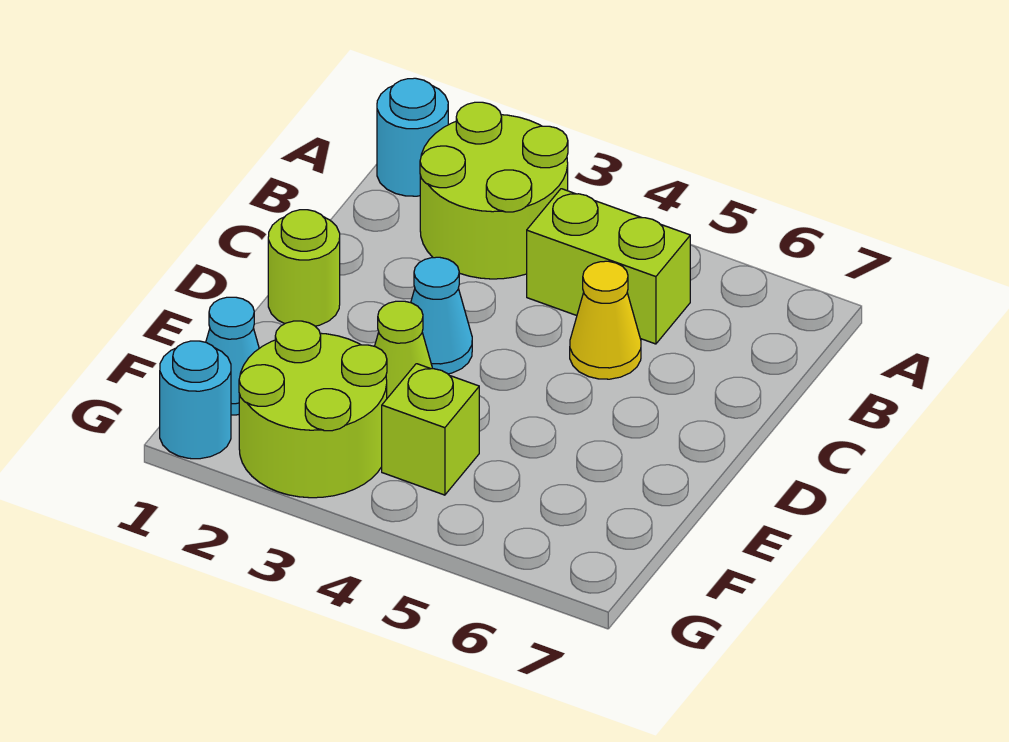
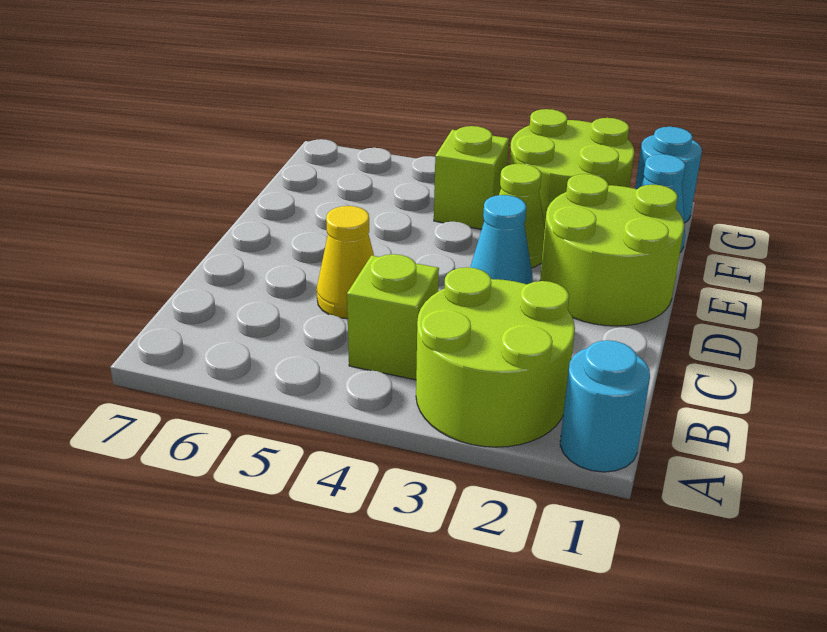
lime brick B4:B5 level 1 -> lime brick B4 level 1
lime round brick D1 level 1 -> lime round brick D1:E2 level 1

